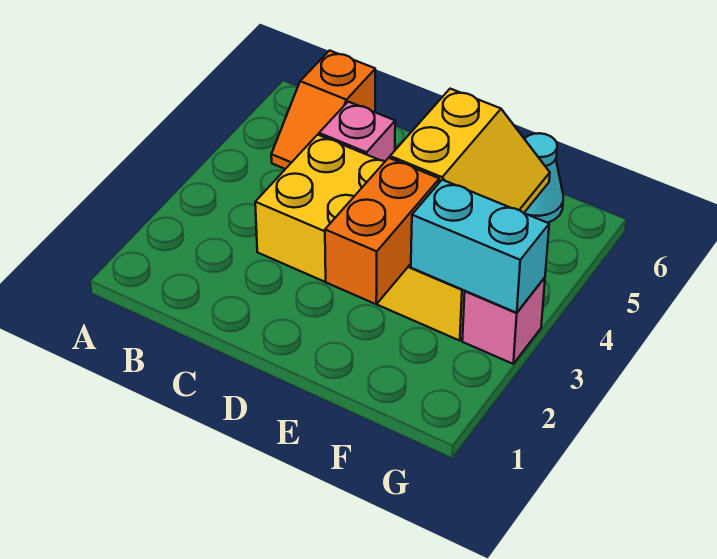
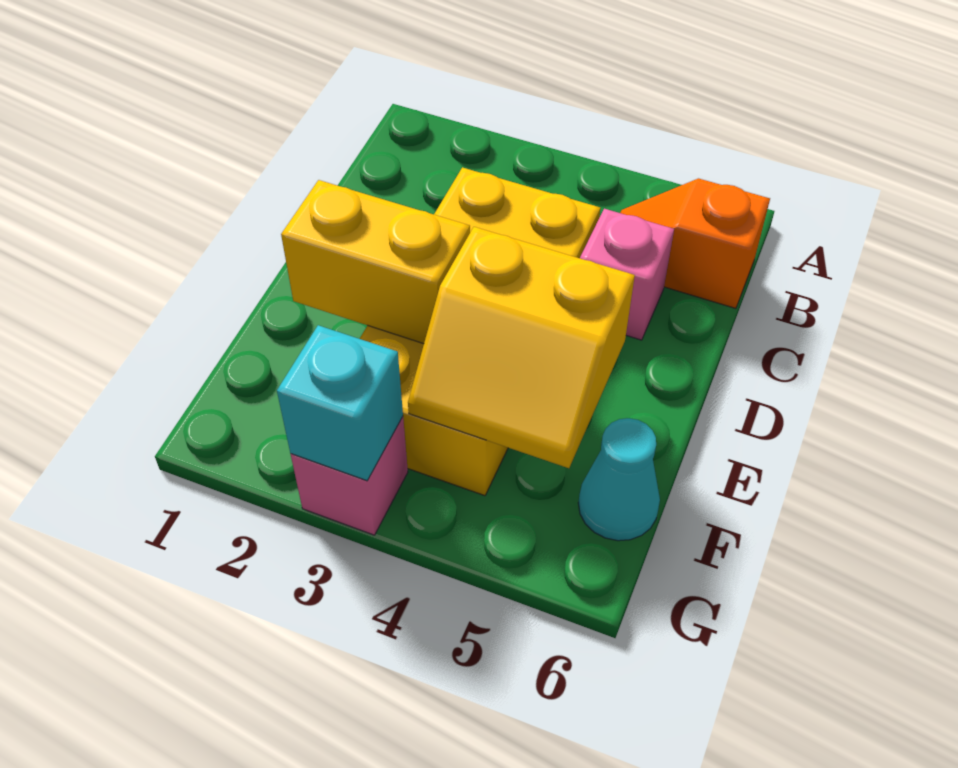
orange brick E2:E3 level 2 -> yellow brick E2:E3 level 2
cyan brick F3:G3 level 2 -> cyan brick G3 level 2

